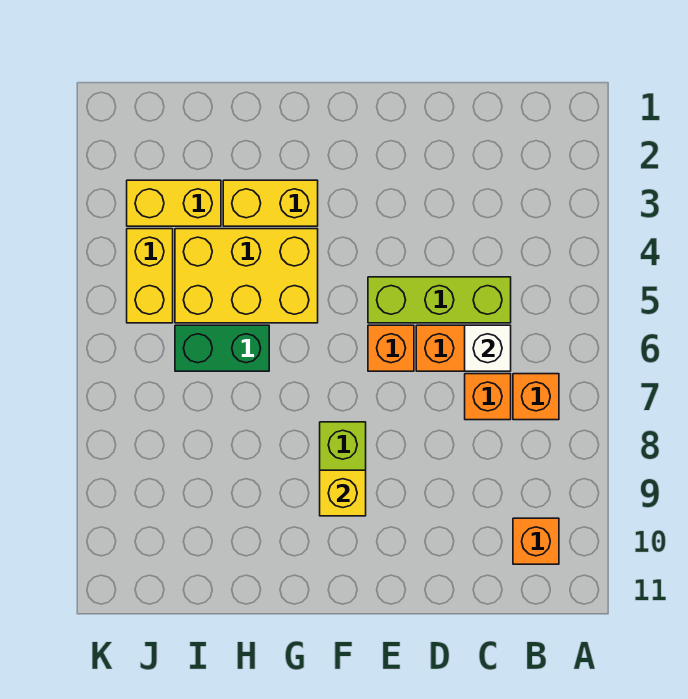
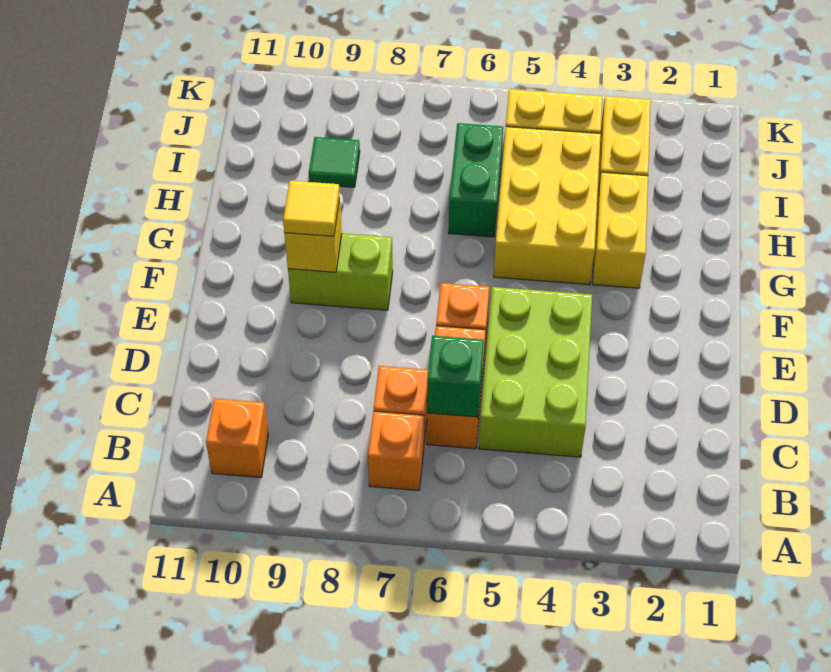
lime brick C5:E5 level 1 -> lime brick C4:E5 level 1
white brick C6 level 2 -> green brick C6 level 2
none -> yellow tile F9 level 3
none -> green tile I9 level 1

